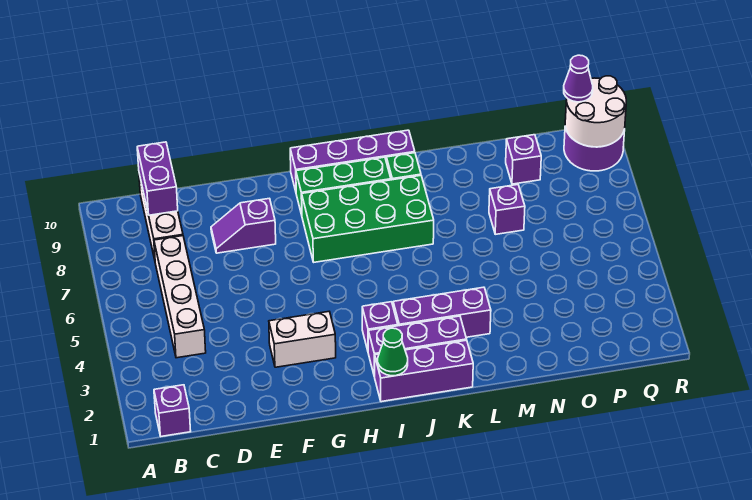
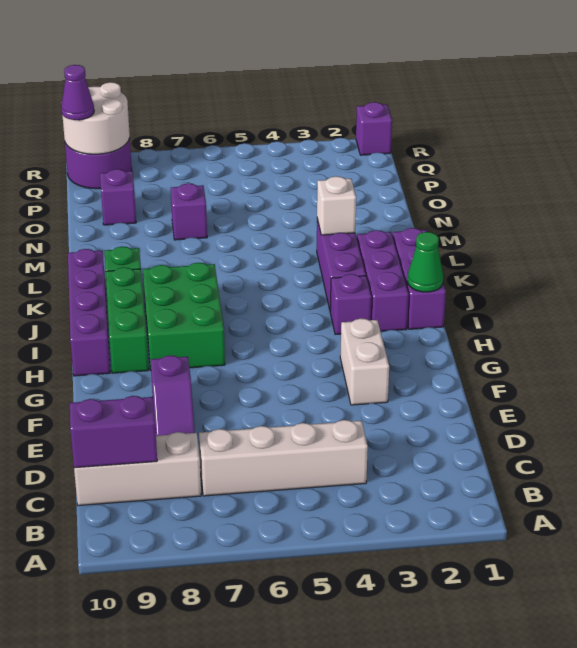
purple brick B1 level 1 -> purple brick R1 level 1
green brick H7:K8 level 1 -> green brick H7:J8 level 1
none -> white brick L3 level 2

